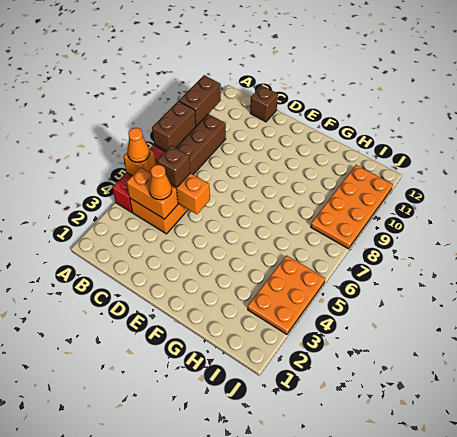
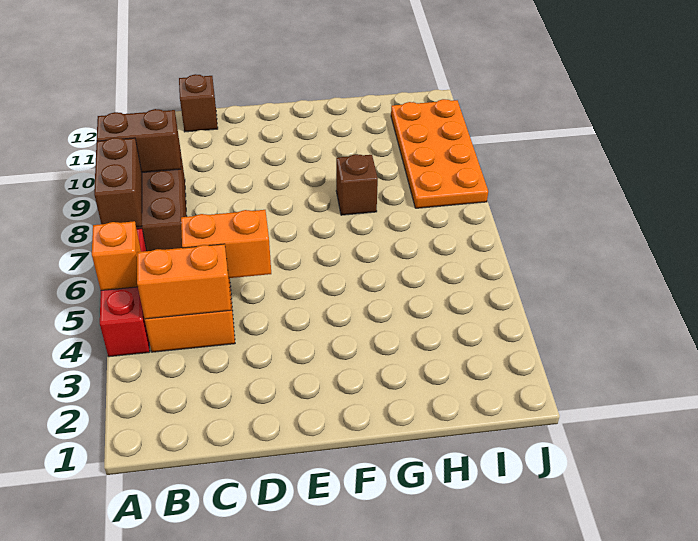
orange cone A5 level 3 -> none
brown brick A9:A10 level 2 -> brown brick A9:B9 level 2
orange cone C4 level 3 -> none
brown brick C5 level 3 -> brown brick G8 level 1
orange plate I3:J5 level 1 -> none

